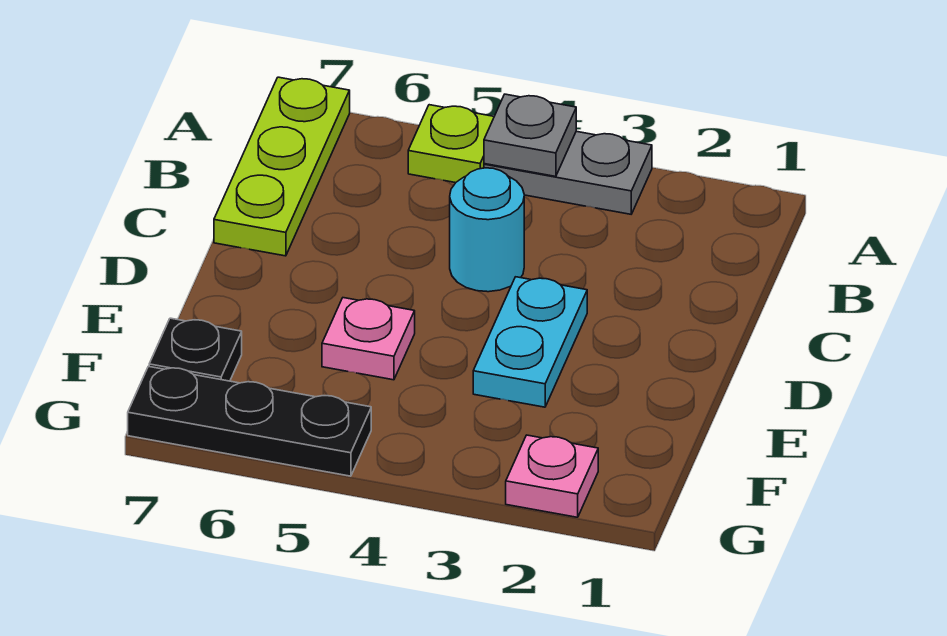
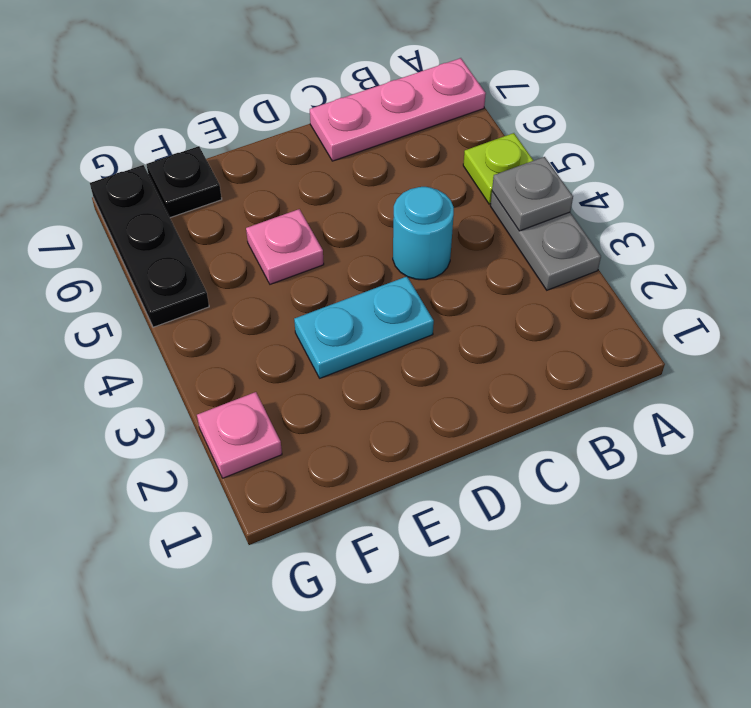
lime plate A7:C7 level 1 -> pink plate A7:C7 level 1

